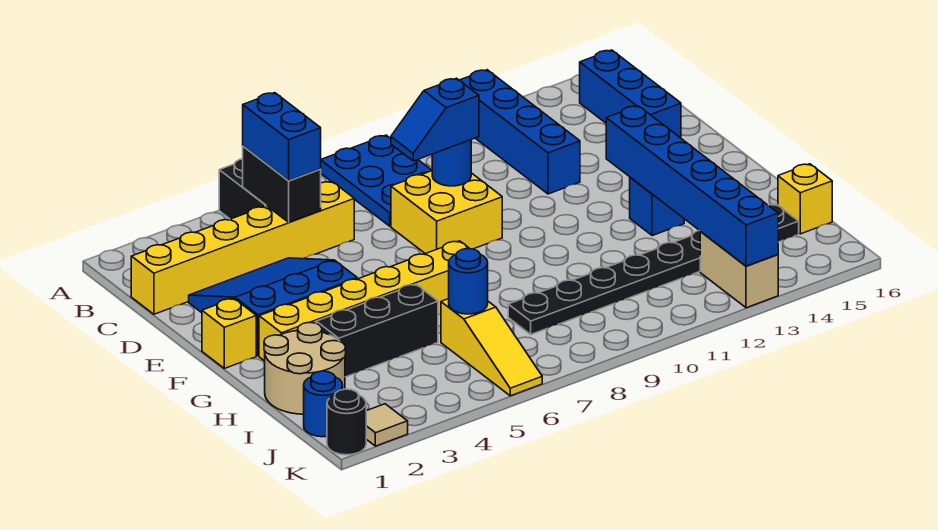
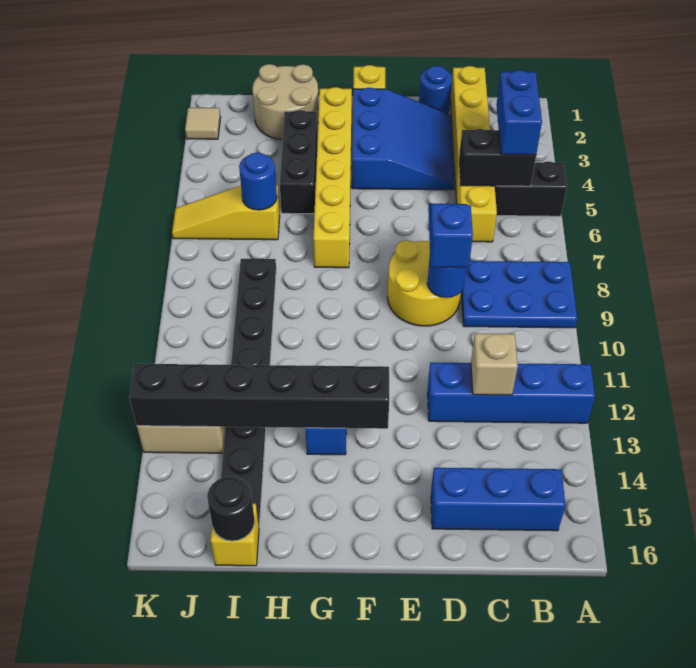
blue brick B5:C5 level 3 -> blue brick B4:B5 level 3
none -> tan brick C12 level 2
yellow brick D8:E9 level 1 -> yellow round brick D8:E9 level 1
blue brick F13:K13 level 2 -> black brick F13:K13 level 2
blue round brick J1 level 1 -> blue round brick D1 level 1
black round brick K1 level 1 -> black round brick I16 level 2

